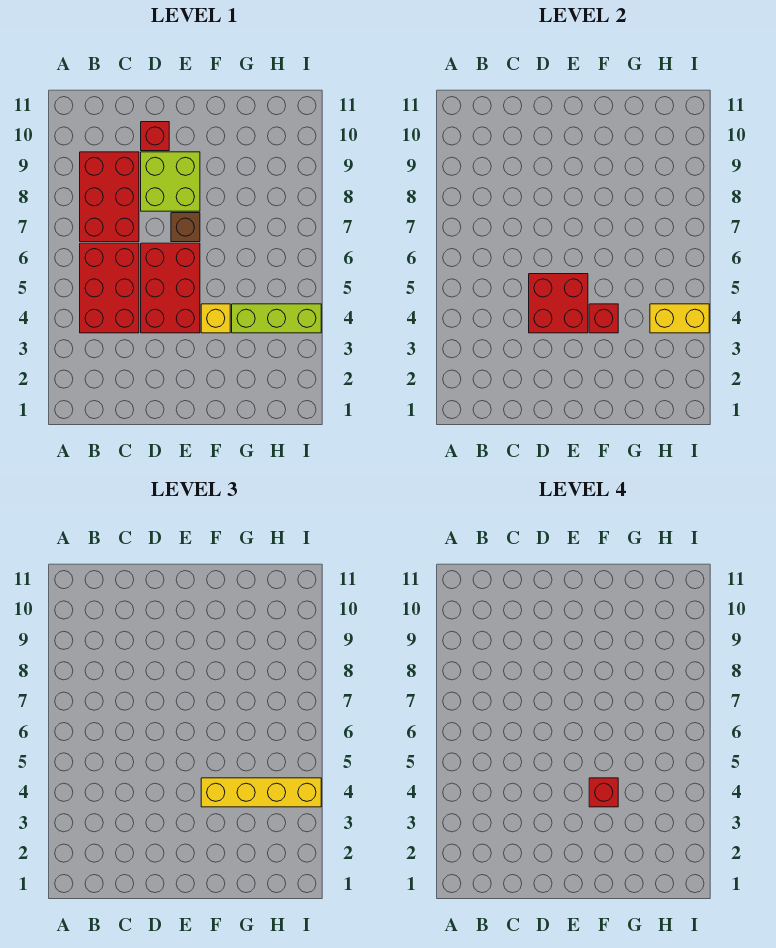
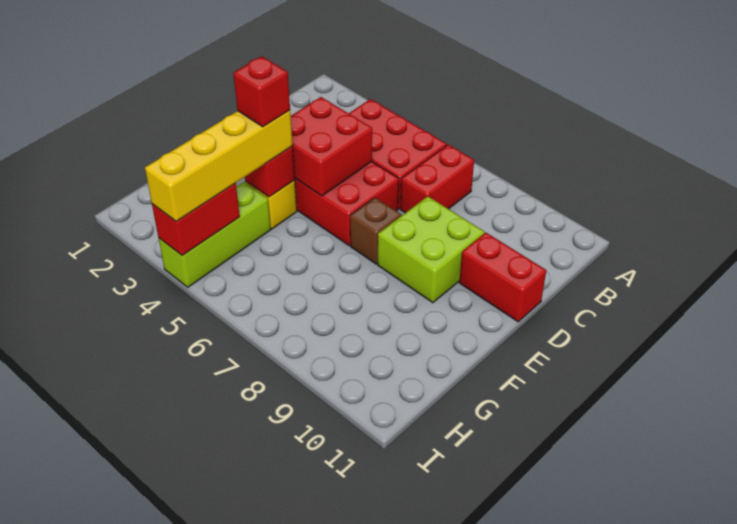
red brick B7:C9 level 1 -> red brick B7:C7 level 1
red brick D10 level 1 -> red brick D10:D11 level 1
yellow brick H4:I4 level 2 -> red brick H4:I4 level 2

